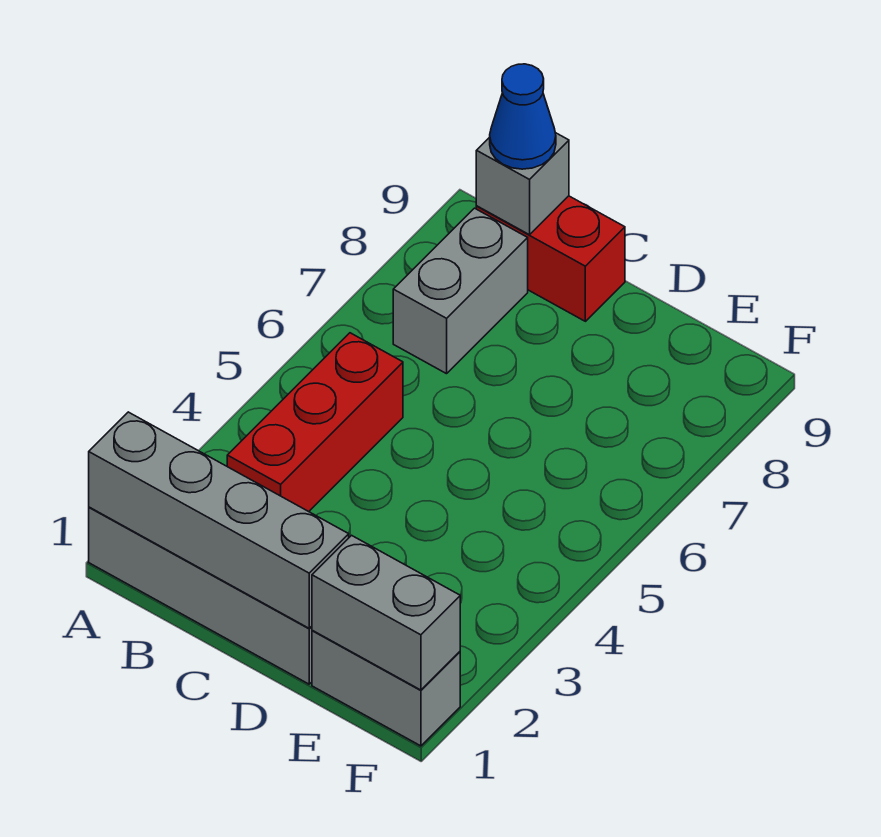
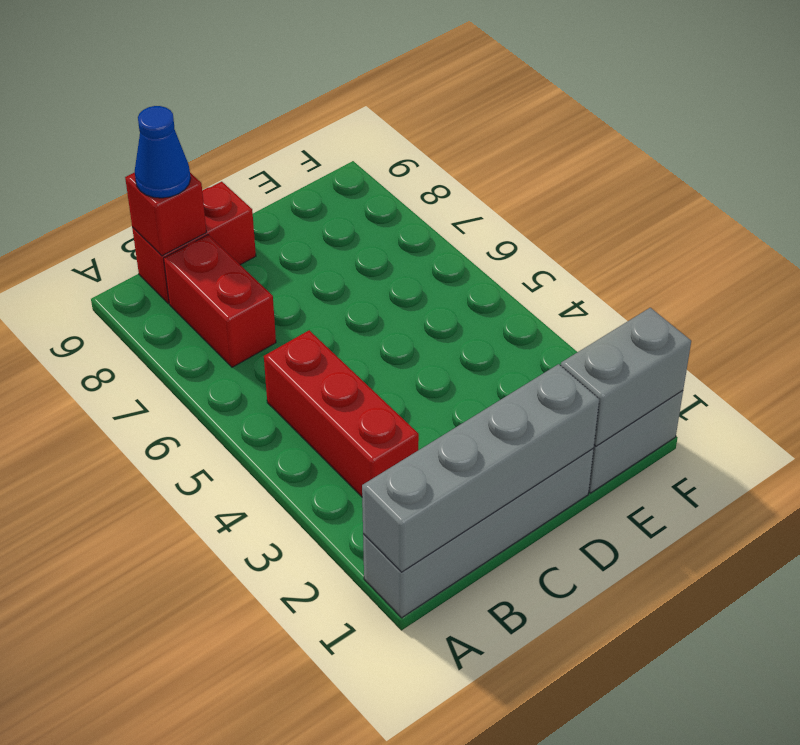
grey brick B7:B8 level 1 -> red brick B7:B8 level 1
grey brick B9 level 2 -> red brick B9 level 2

